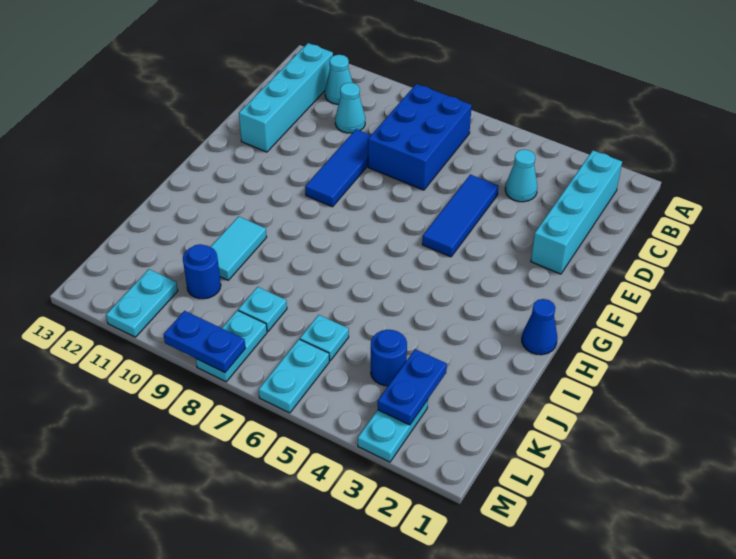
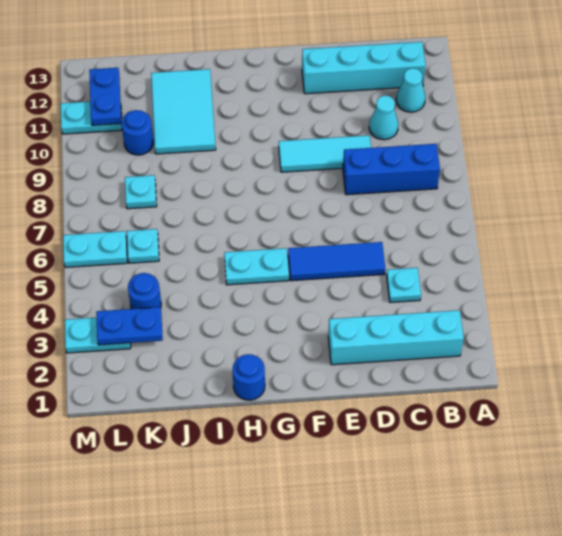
blue brick B7:D8 level 1 -> blue brick B8:D8 level 1
cyan cone C4 level 1 -> cyan plate C4 level 1
blue tile D9:F9 level 1 -> cyan tile D9:F9 level 1
blue cone H1 level 1 -> blue round brick H1 level 1
cyan tile I10:J10 level 1 -> cyan tile I10:J12 level 1
cyan plate L8:M8 level 1 -> cyan plate G5:H5 level 1
blue plate M8:M9 level 2 -> blue plate L11:L12 level 2

